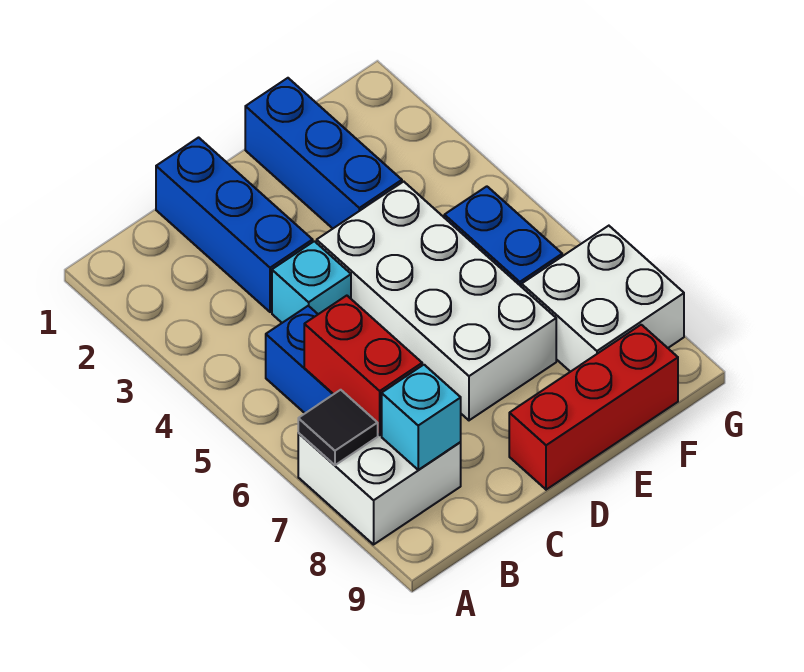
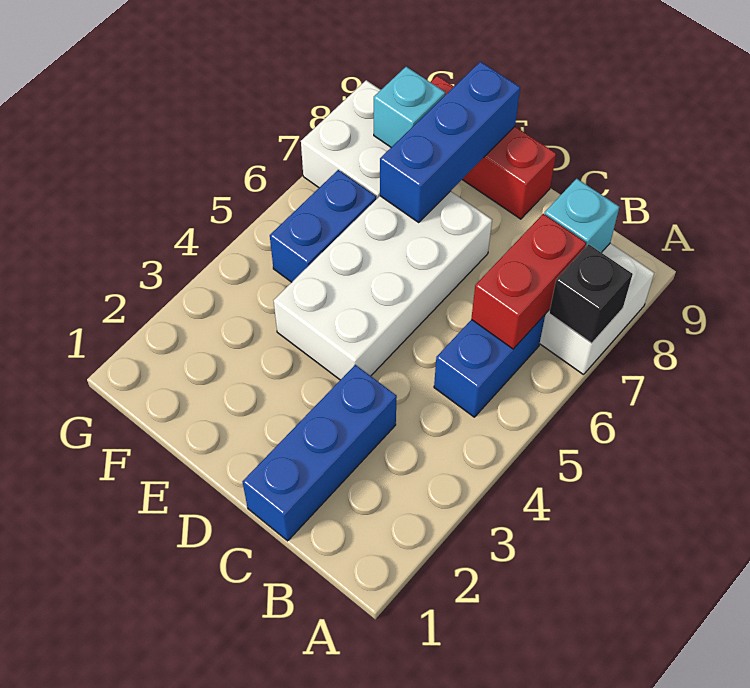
black tile A7 level 2 -> black brick A7 level 2
cyan brick C4 level 1 -> cyan brick F8 level 2
blue brick E1:E3 level 1 -> blue brick E7:E9 level 2

